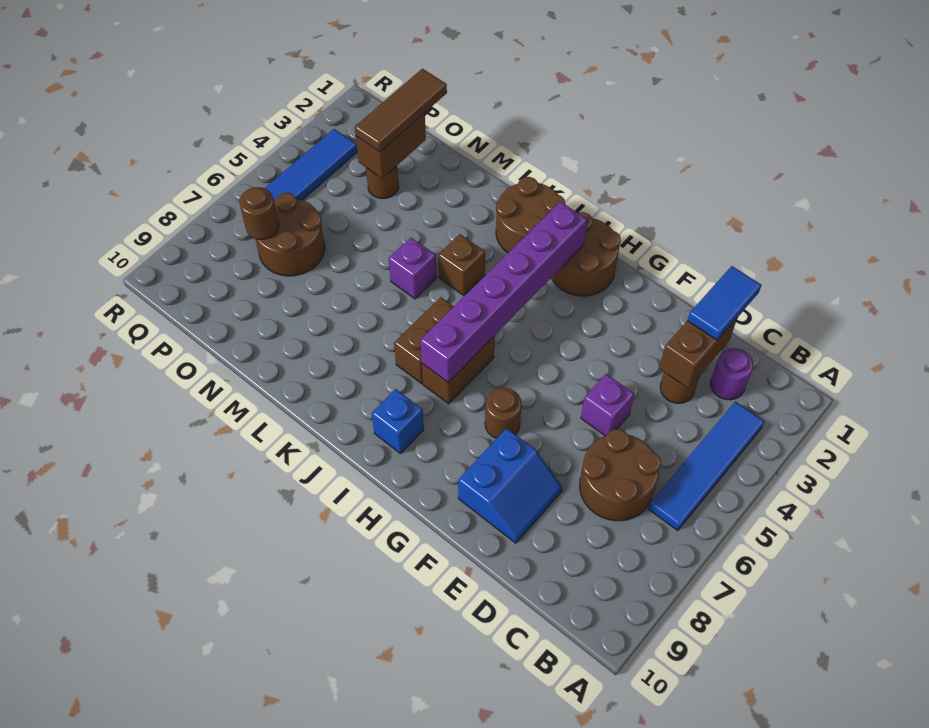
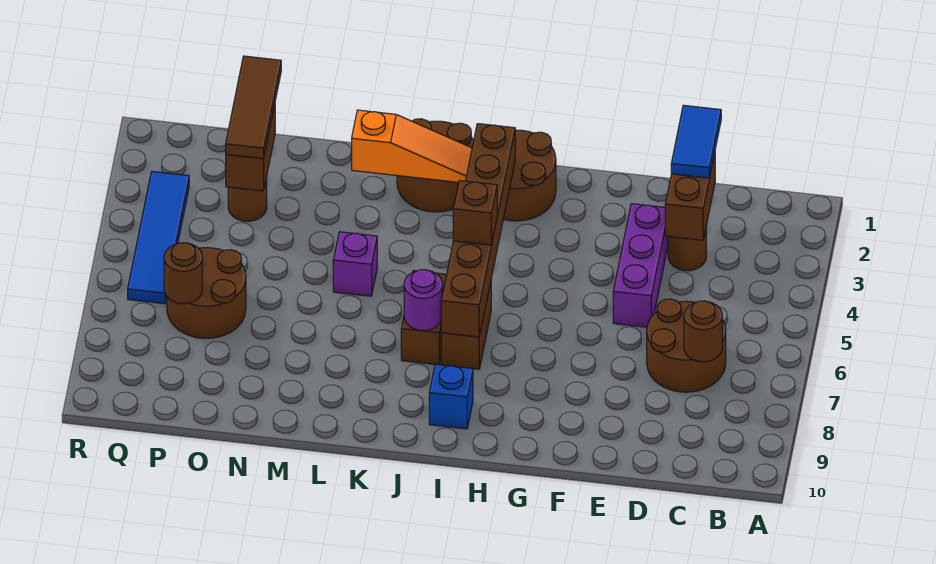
blue tile B3:B6 level 1 -> none
purple round brick C2 level 1 -> purple round brick J7 level 2
purple brick E5 level 1 -> purple brick E3:E5 level 1
blue slope E8:F9 level 1 top F -> none
brown round brick G7 level 1 -> brown round brick C7 level 2
purple brick I2:I7 level 2 -> brown brick I2:I7 level 2
none -> orange slope J2:L2 level 2 top L
brown brick K4 level 1 -> brown brick I5 level 3

